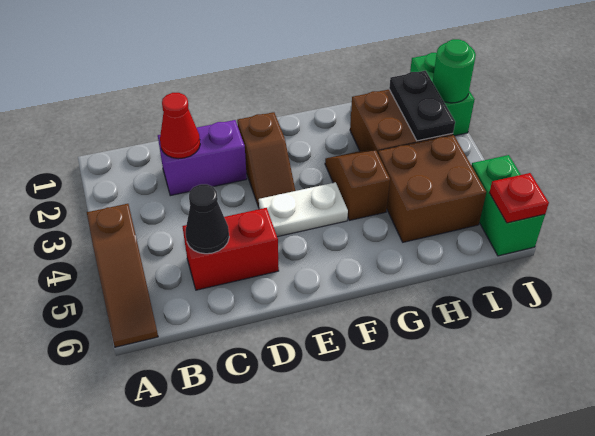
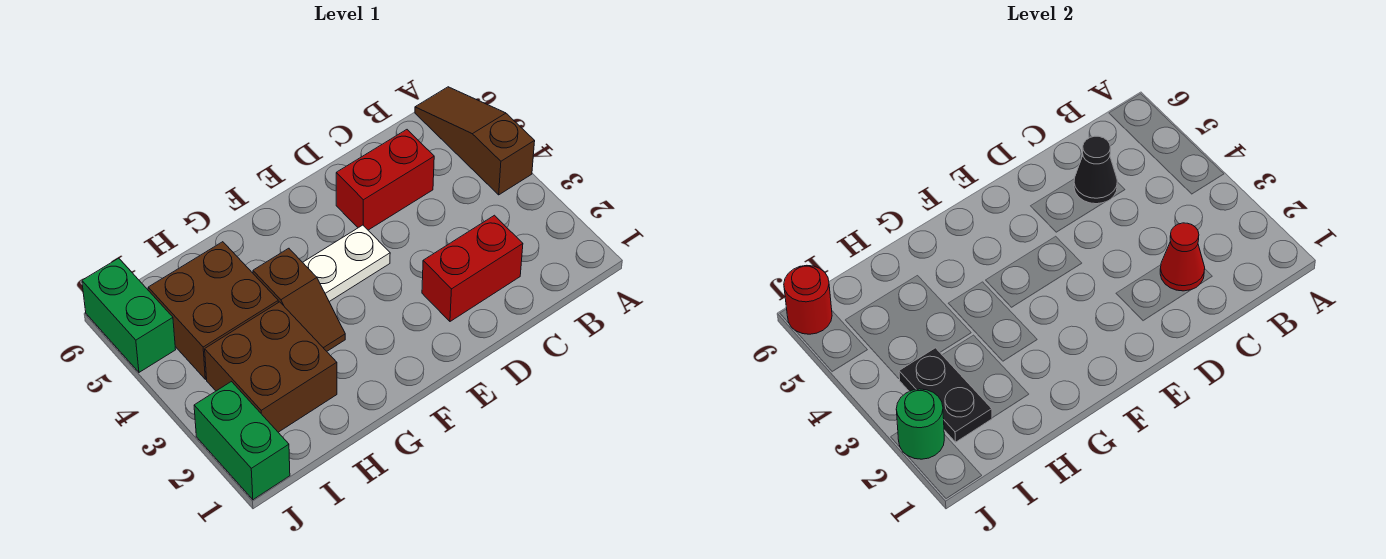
purple brick C2:D2 level 1 -> red brick C2:D2 level 1
brown slope E2:E3 level 1 top 2 -> none
red plate J6 level 2 -> red round brick J6 level 2

